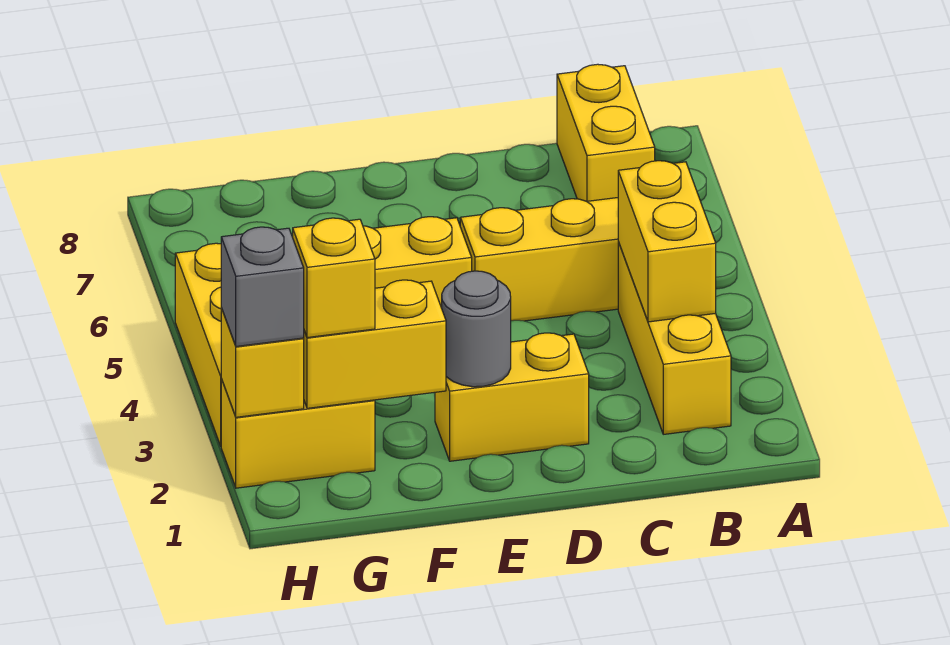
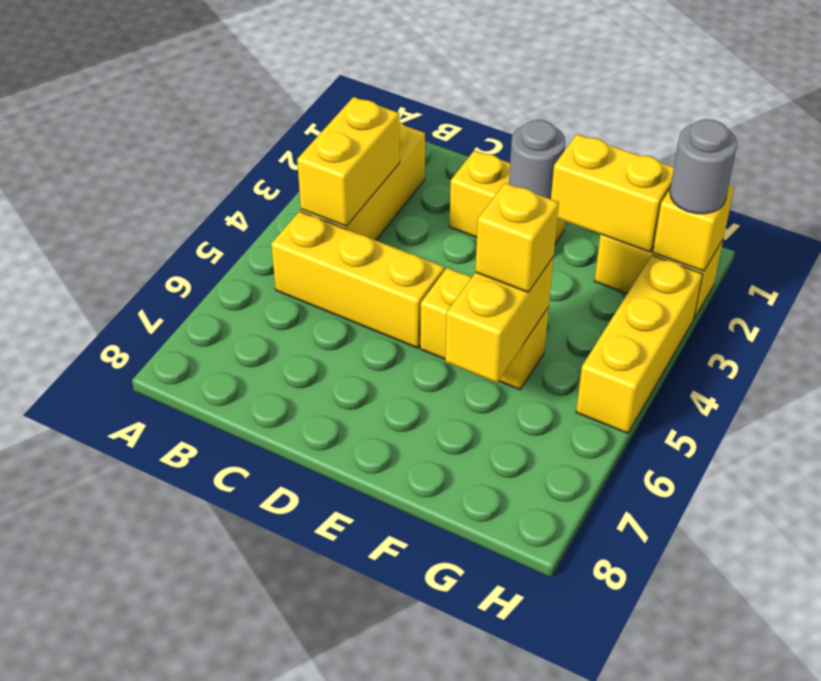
yellow brick B7:B8 level 1 -> yellow brick F5:F6 level 2
yellow brick G2 level 3 -> yellow brick F5 level 3
grey brick H2 level 3 -> grey round brick H2 level 3

